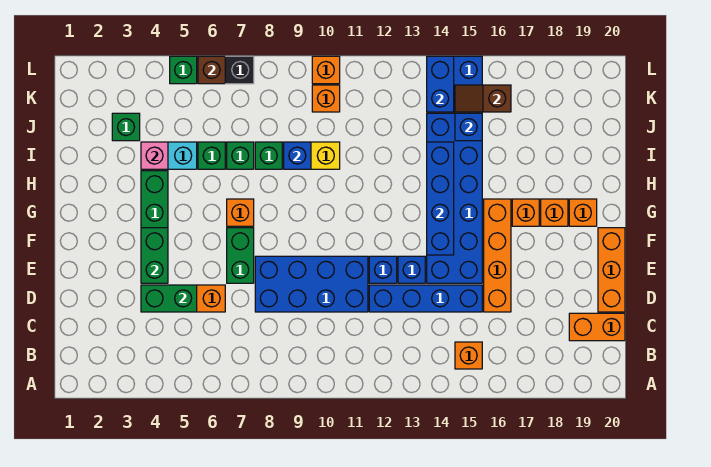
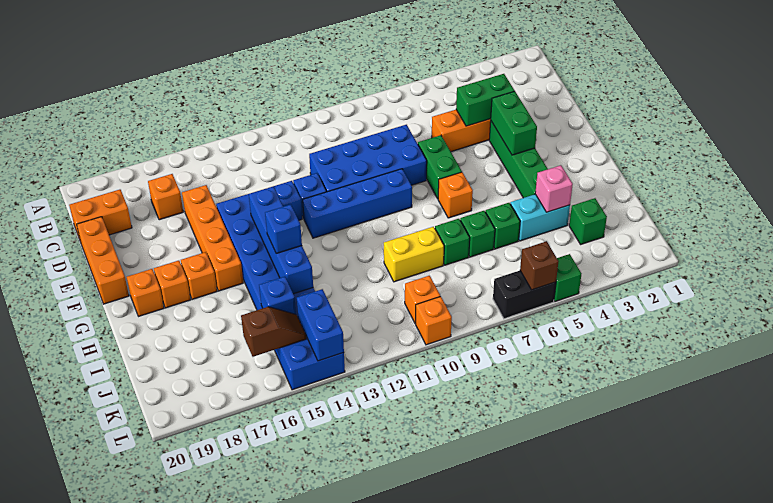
orange brick B15 level 1 -> orange brick C17 level 1
blue brick D12:D15 level 1 -> blue brick F9:F12 level 1
blue brick I9 level 2 -> blue brick H14 level 3

